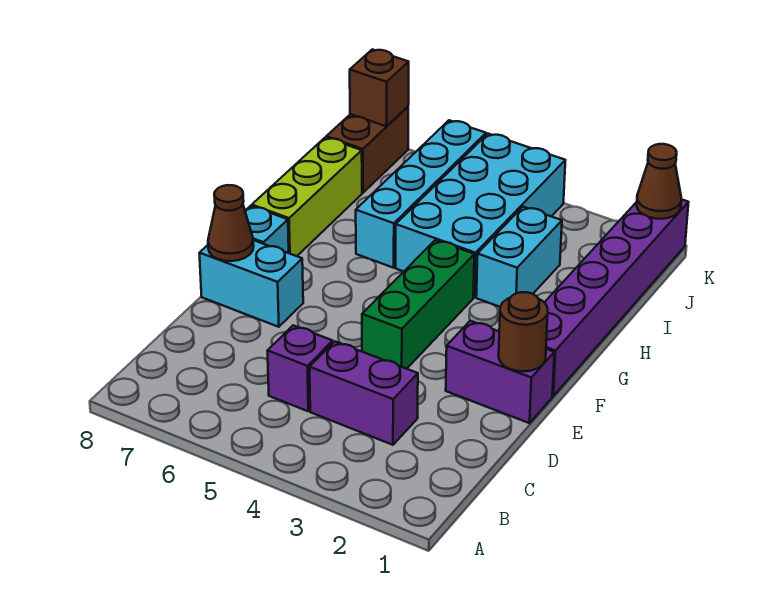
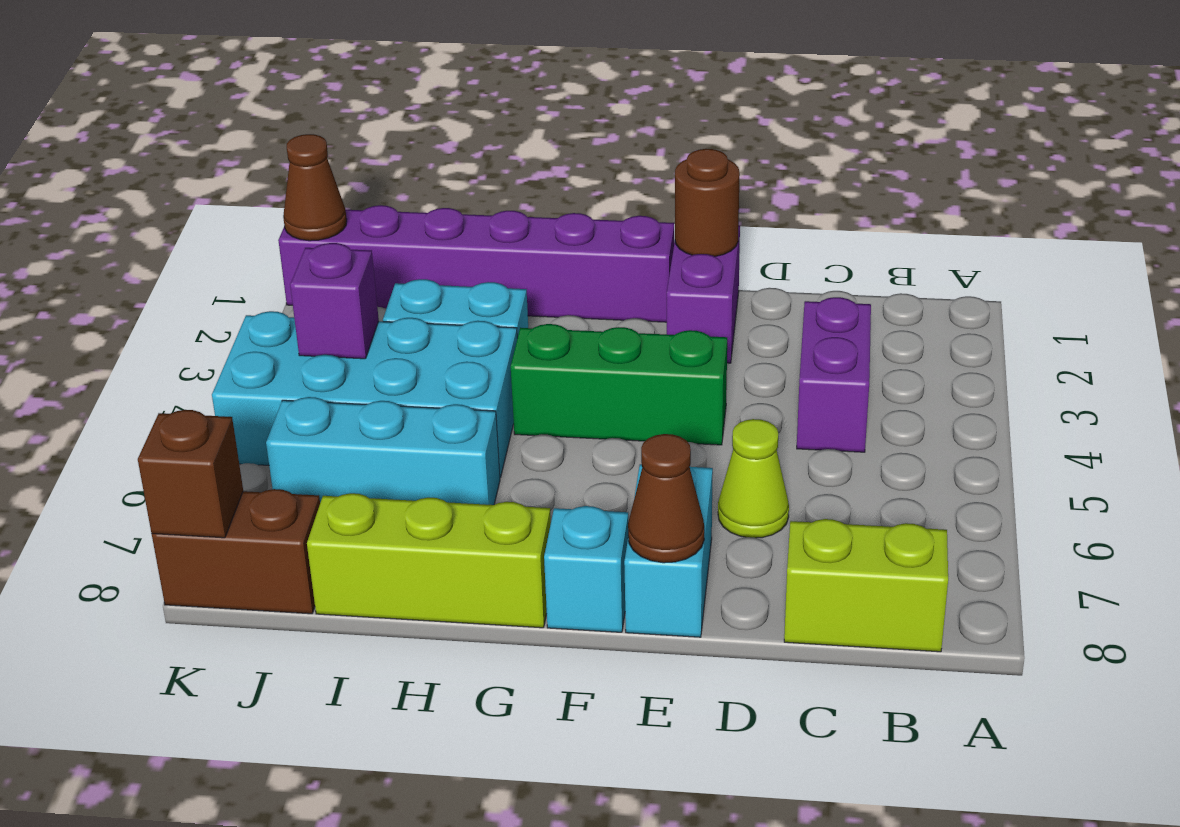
none -> lime brick B8:C8 level 1
purple brick C5 level 1 -> purple brick J4 level 2
none -> lime cone D6 level 1
cyan brick H6:K6 level 1 -> cyan brick H6:J6 level 1

